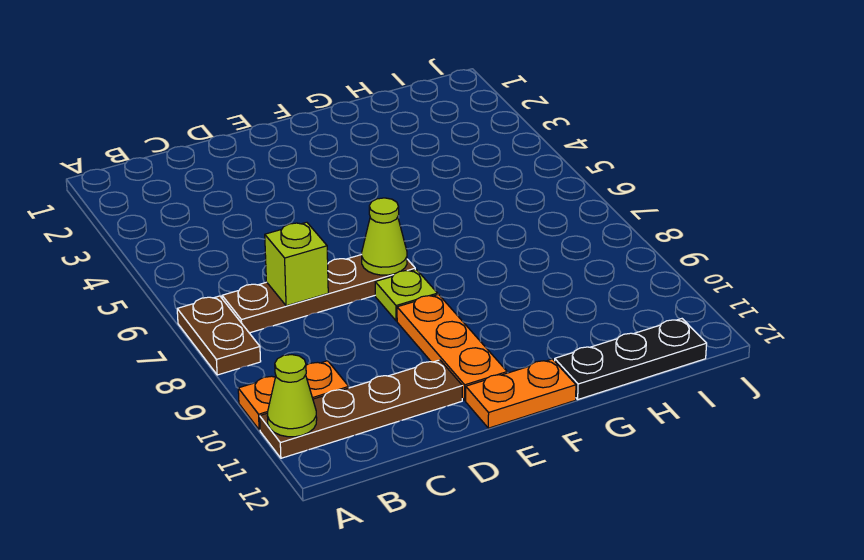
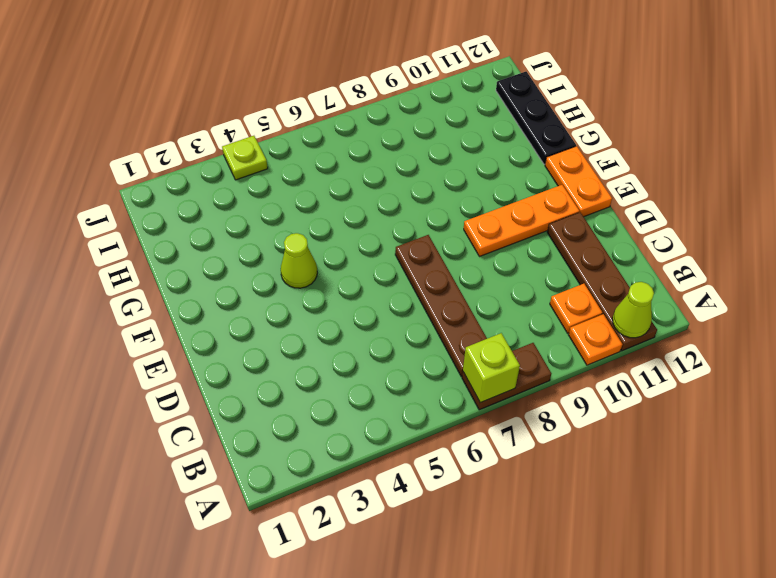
lime brick C7 level 2 -> lime brick A7 level 2
lime cone E7 level 2 -> lime cone F4 level 1
lime plate E8 level 1 -> lime plate J4 level 1

